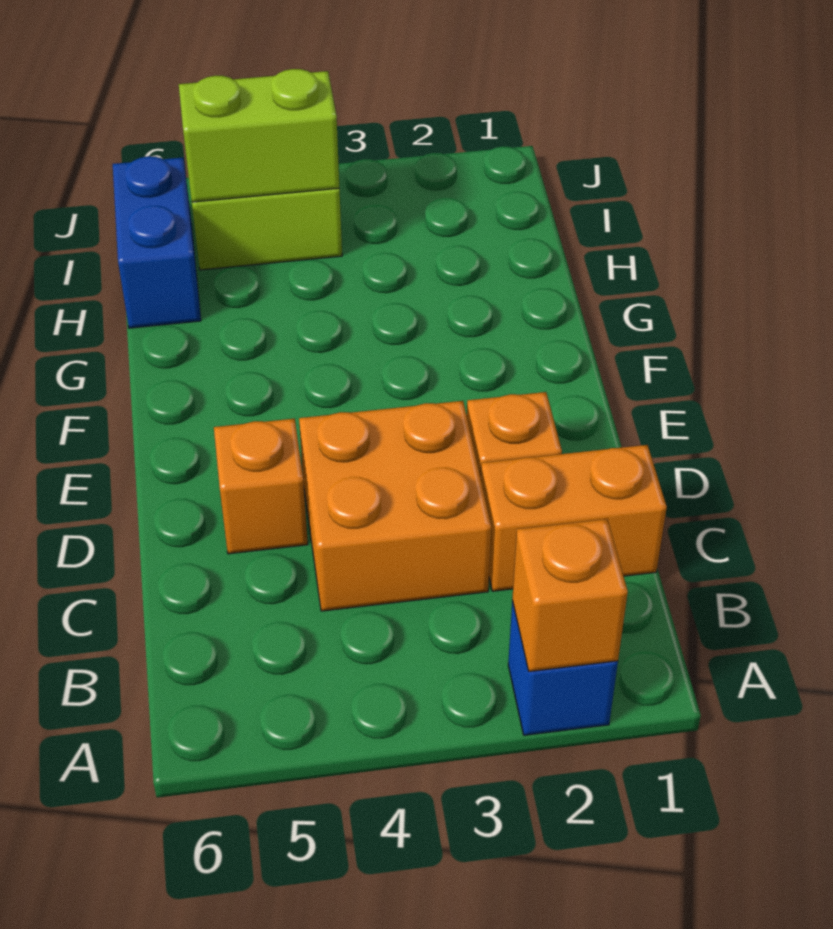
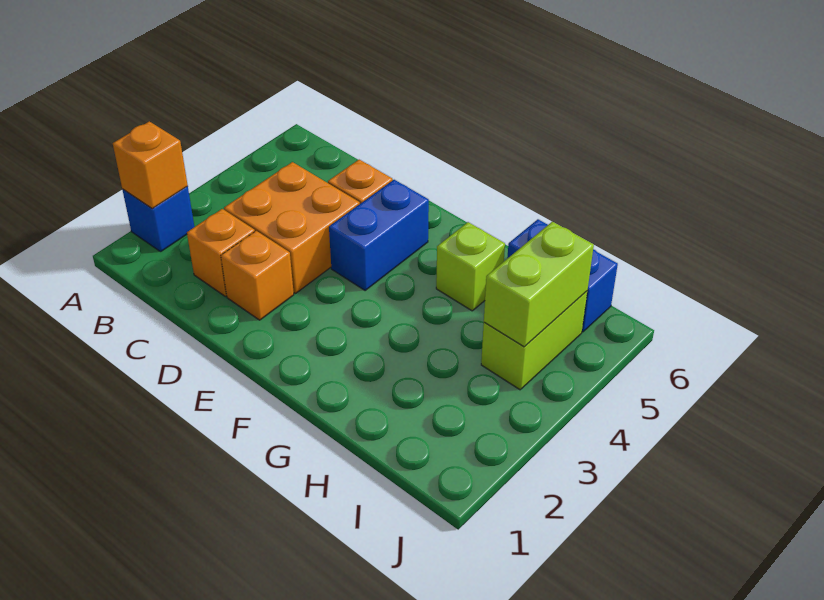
orange brick C1:C2 level 1 -> orange brick C2 level 1
none -> blue brick E4:E5 level 1
none -> lime brick G5 level 1

